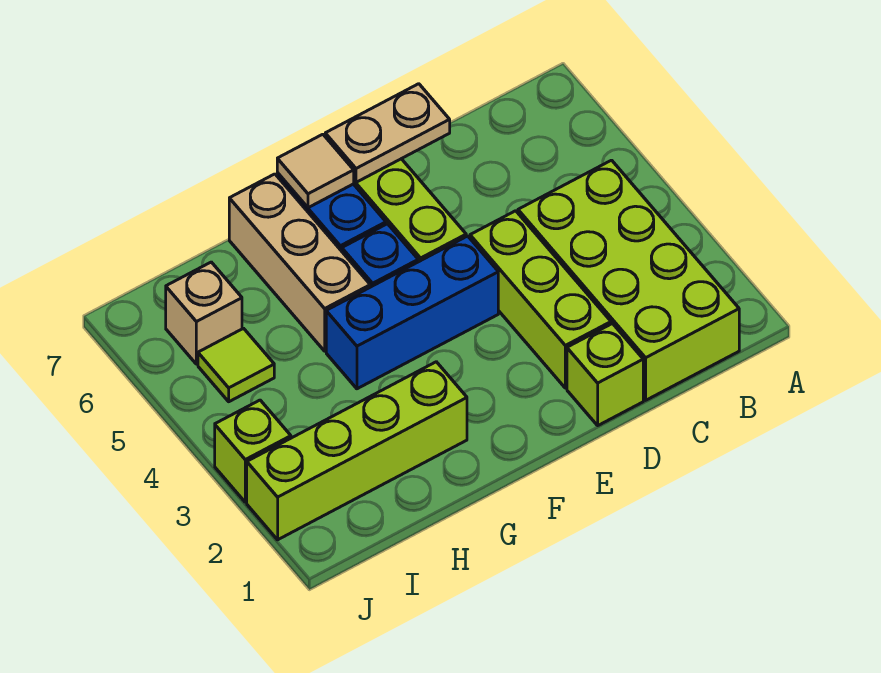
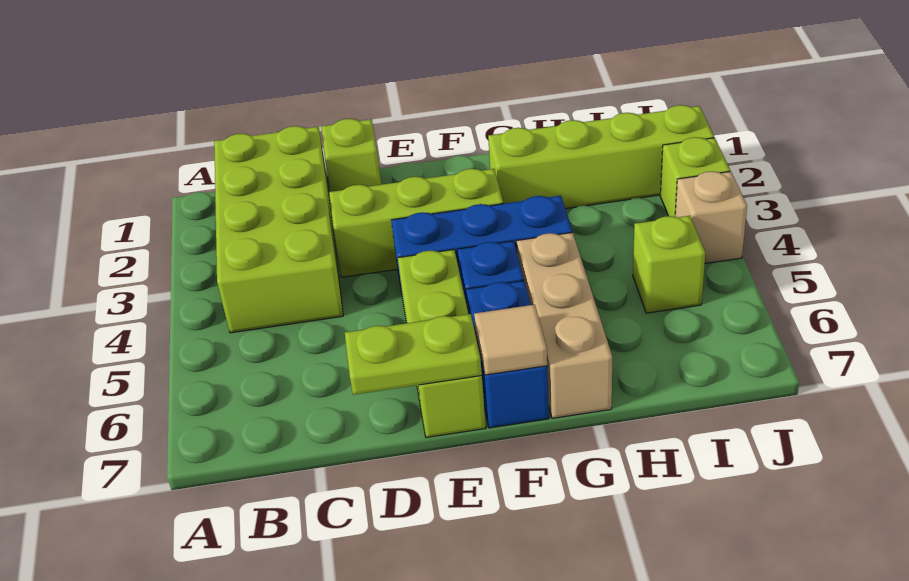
lime brick D2:D4 level 1 -> lime brick D3:F3 level 1
tan plate D7:E7 level 2 -> lime plate D7:E7 level 2
lime tile I5 level 1 -> lime brick I5 level 1
tan brick I6 level 1 -> tan brick J4 level 1

